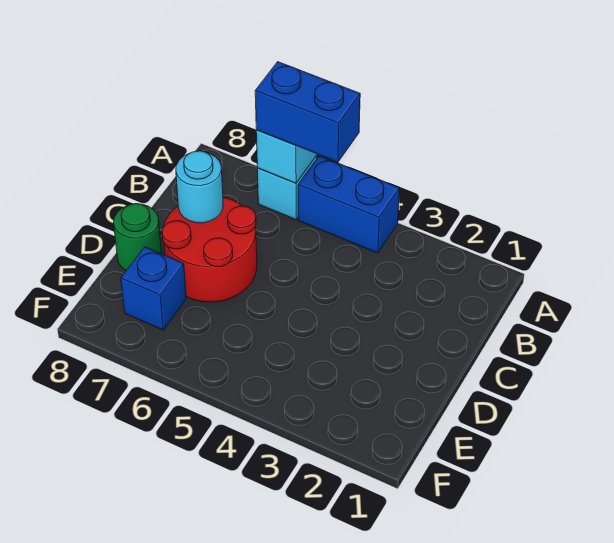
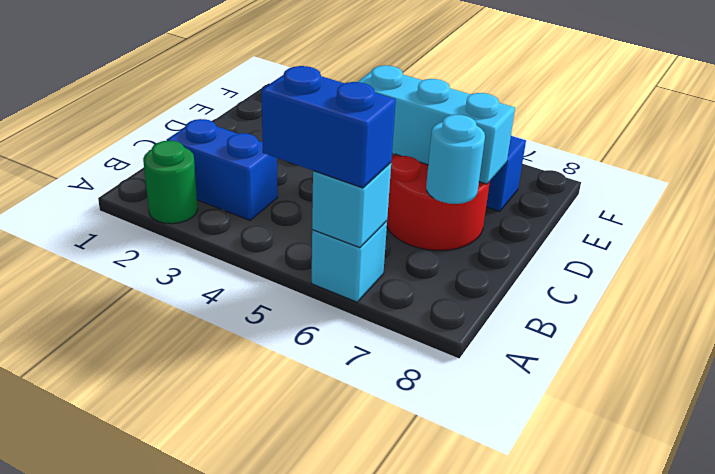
blue brick A4:A5 level 1 -> blue brick B2:B3 level 1
none -> cyan brick D5:D7 level 2
green round brick D8 level 1 -> green round brick A2 level 1

